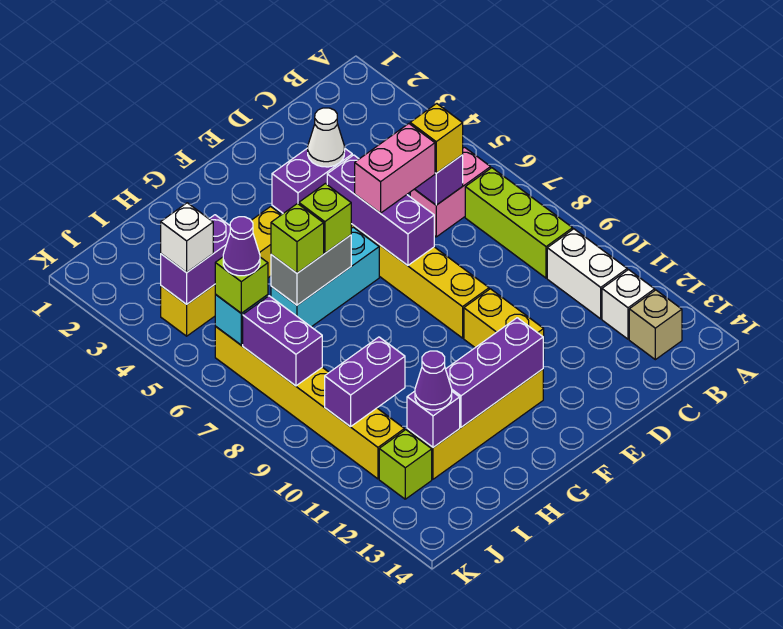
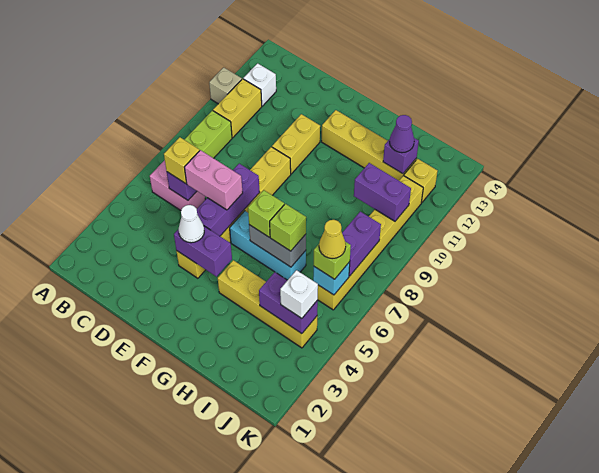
white brick B10:B11 level 1 -> yellow brick B10:B11 level 1
tan brick B13 level 1 -> tan brick A11 level 1
purple brick F12:H12 level 2 -> none
purple cone J6 level 4 -> yellow cone J6 level 4
lime brick J12 level 1 -> yellow brick J12 level 1

